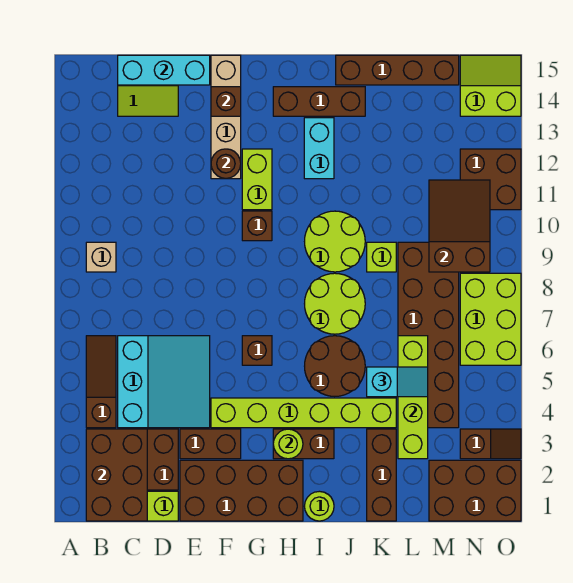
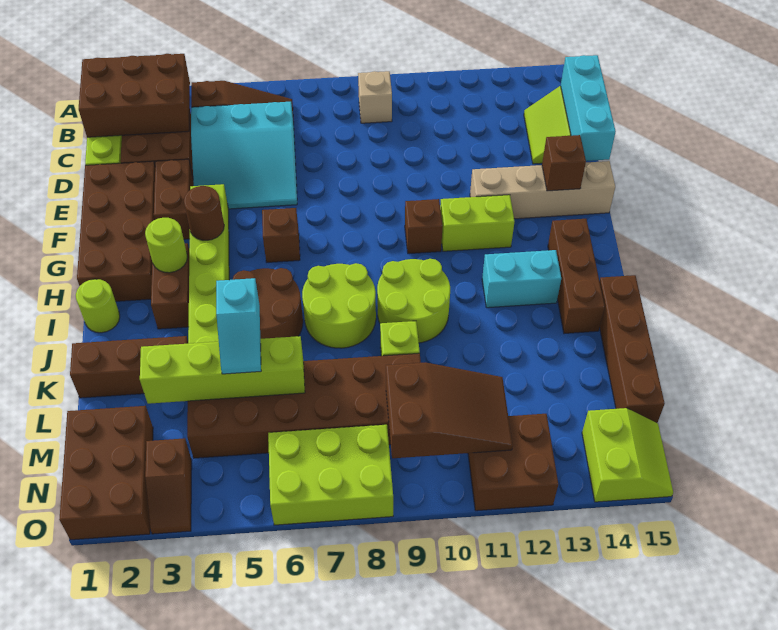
brown round brick F12 level 2 -> brown round brick G4 level 2

